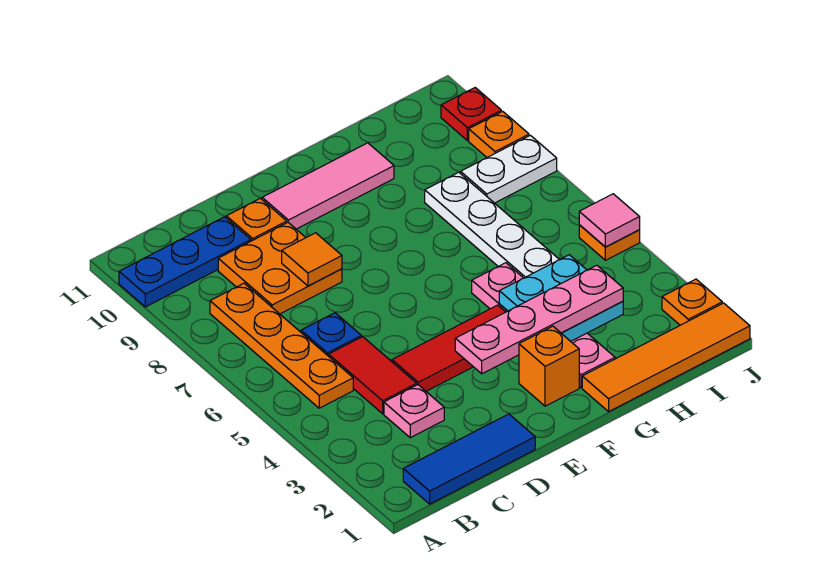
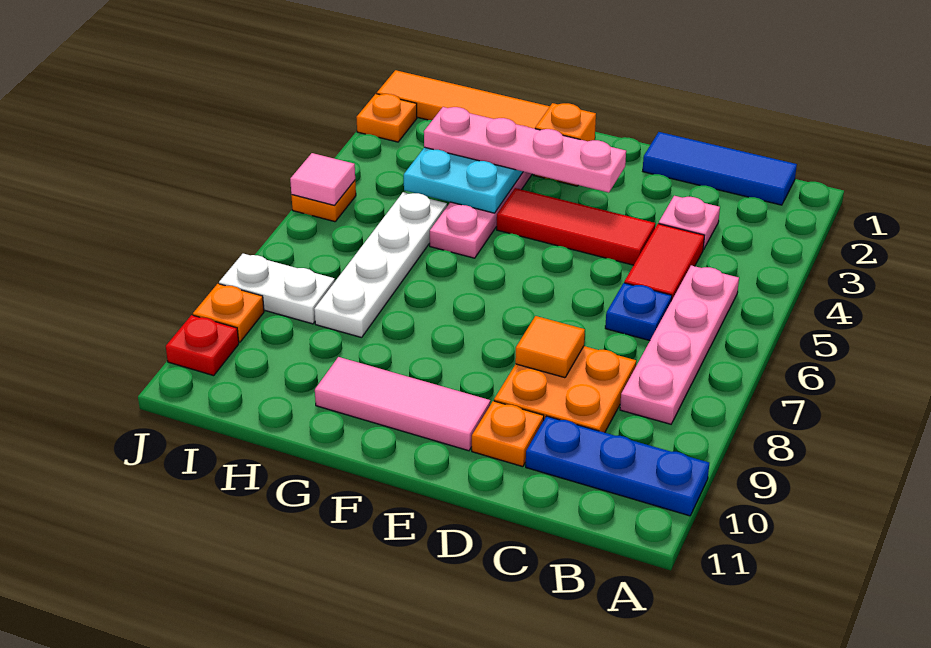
orange plate B5:B8 level 1 -> pink plate B5:B8 level 1

